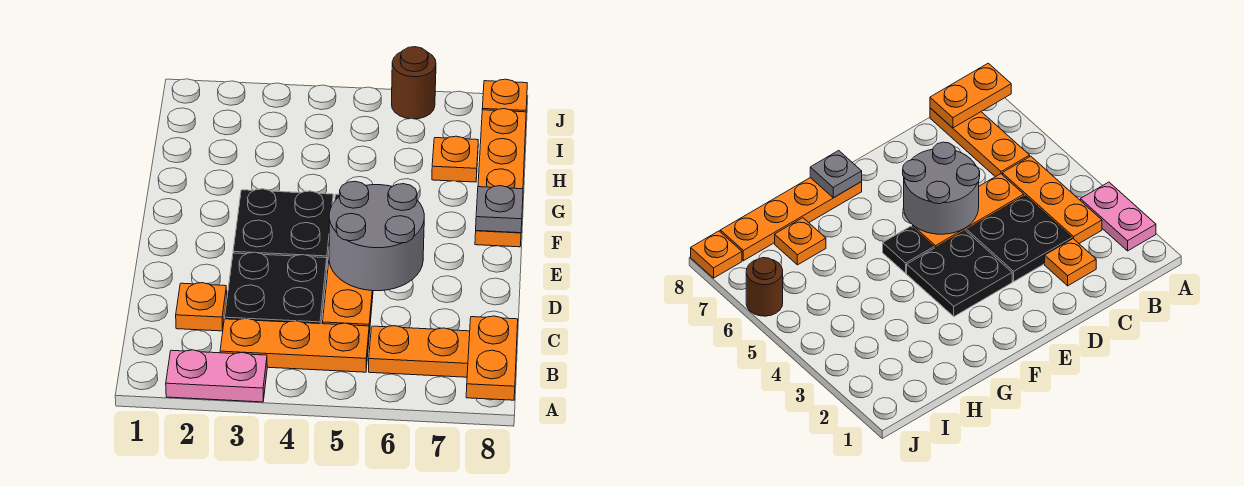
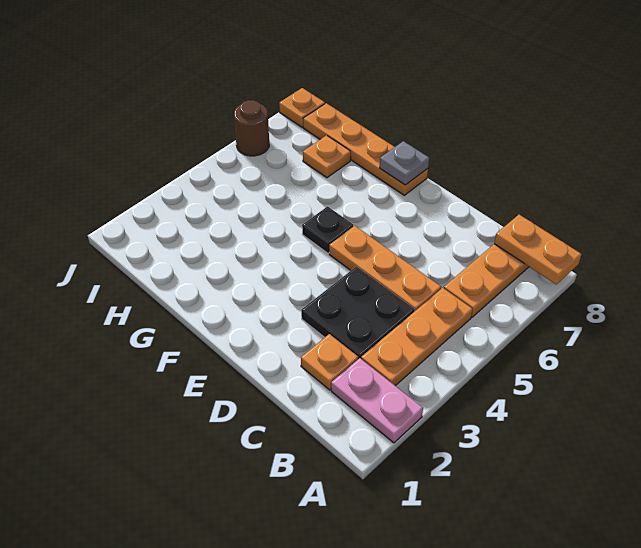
pink plate A2:A3 level 1 -> pink plate A2:B2 level 1
grey round brick D5:E6 level 2 -> none
black plate E3:F4 level 1 -> none

